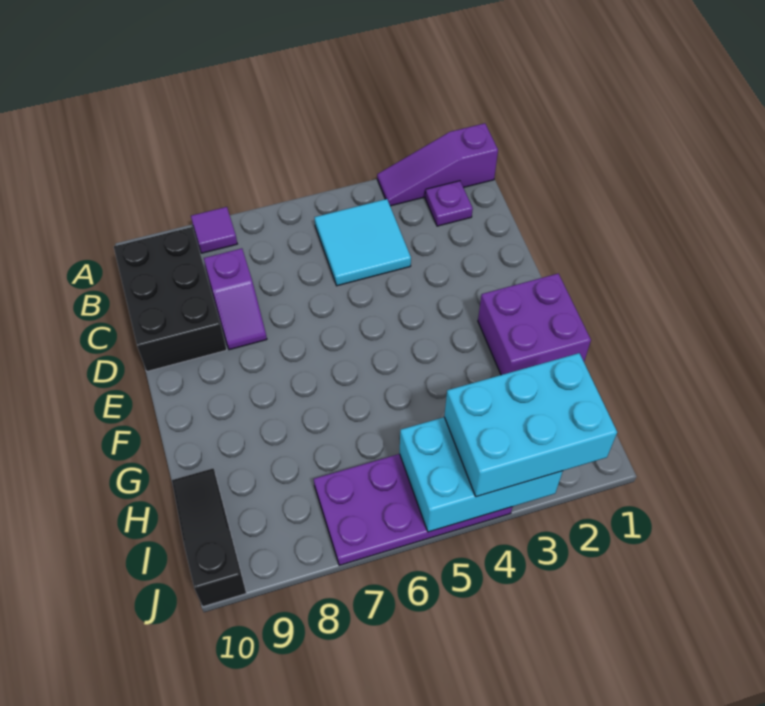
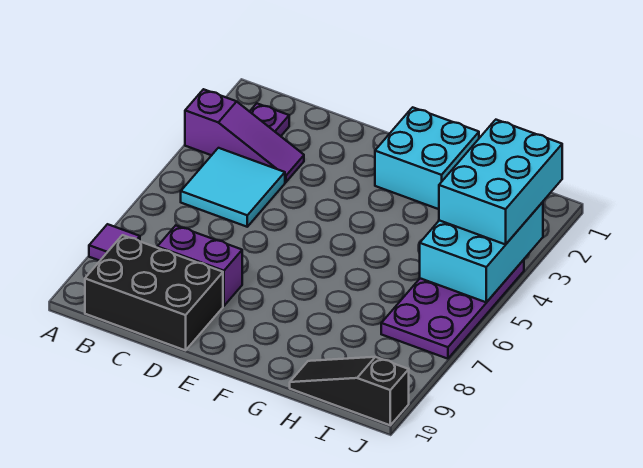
purple slope A1:A3 level 1 top 1 -> purple slope A3:C3 level 1 top A
purple slope C8:D8 level 1 top C -> purple brick C8:D8 level 1
purple brick F1:G2 level 1 -> cyan brick F1:G2 level 1

